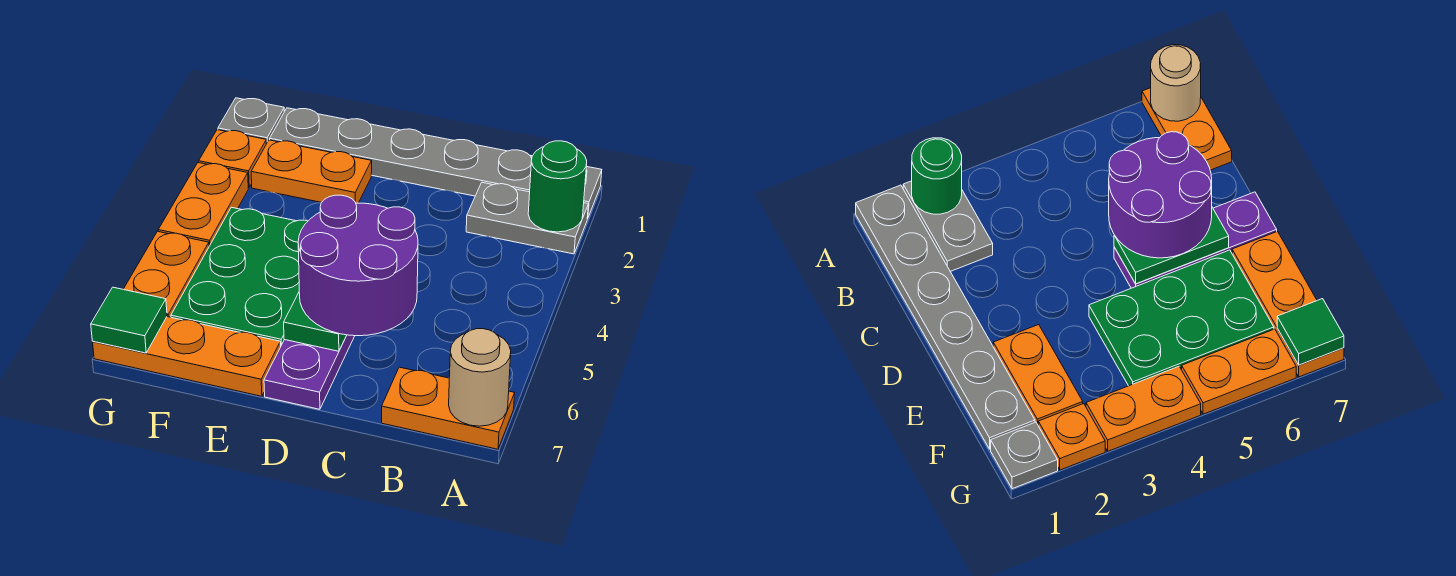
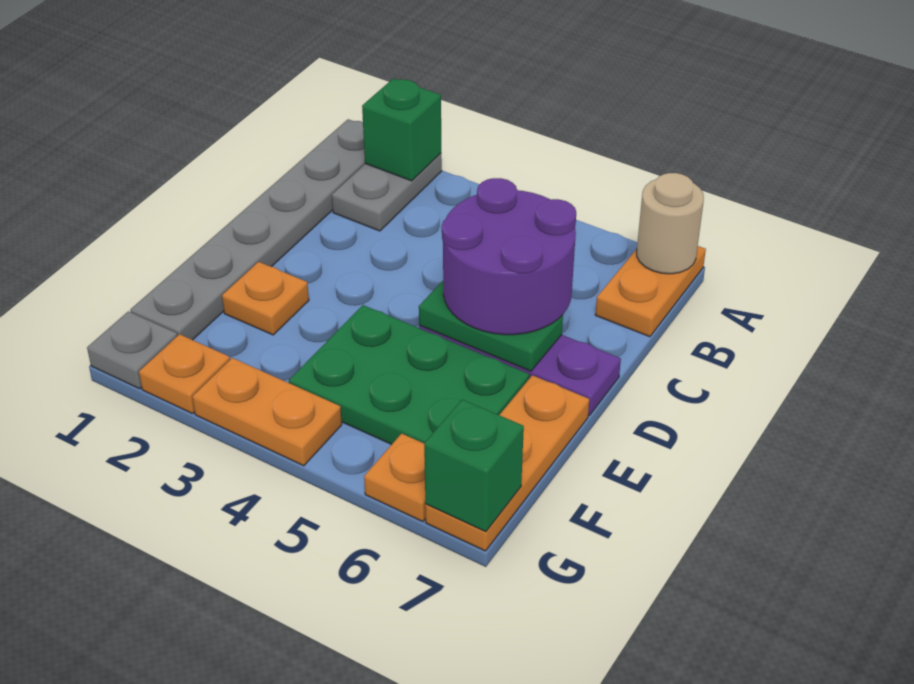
green round brick A2 level 2 -> green brick A2 level 2
orange plate E2:F2 level 1 -> orange plate E2 level 1
orange plate G5:G6 level 1 -> orange plate G6 level 1
green tile G7 level 2 -> green brick G7 level 2

